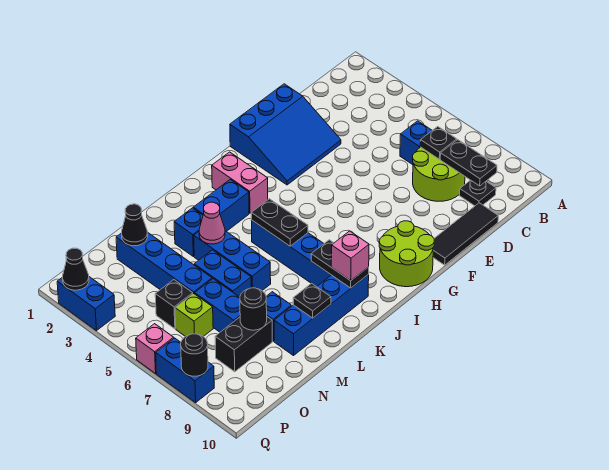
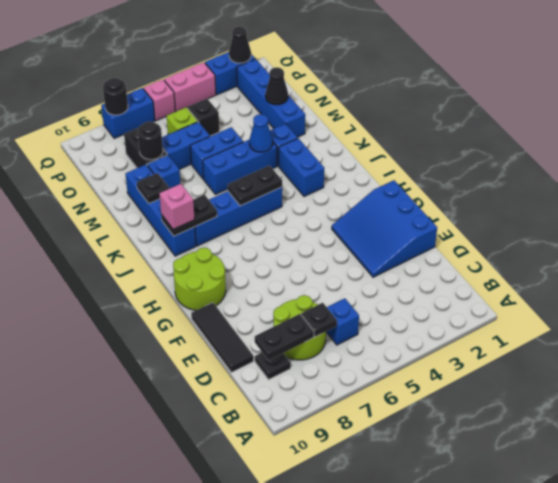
pink brick I2:I3 level 1 -> pink brick Q4:Q5 level 1
pink cone L4 level 2 -> blue cone L4 level 2
blue brick N2:N5 level 1 -> blue brick M2:P2 level 1

